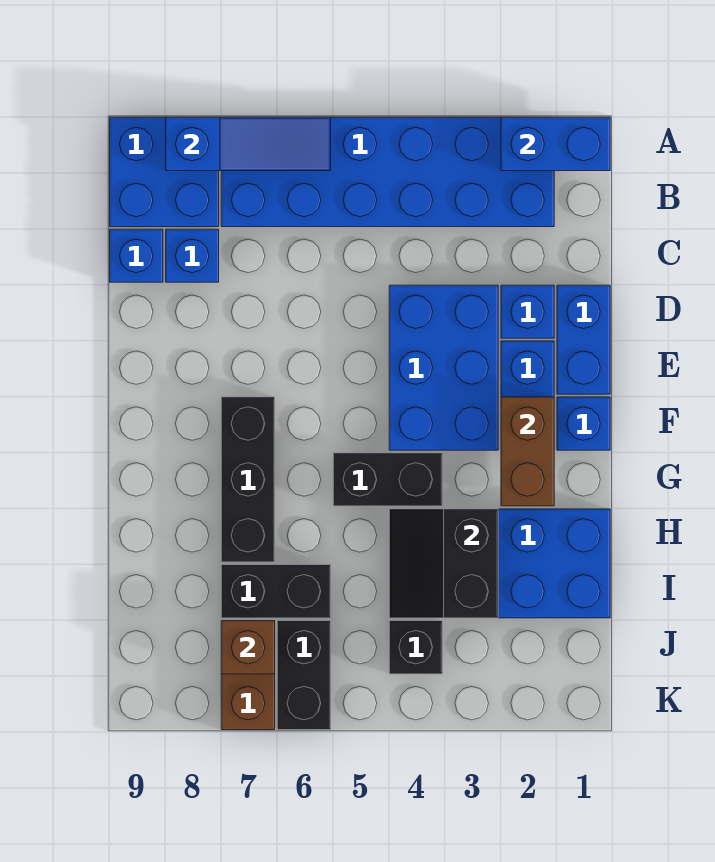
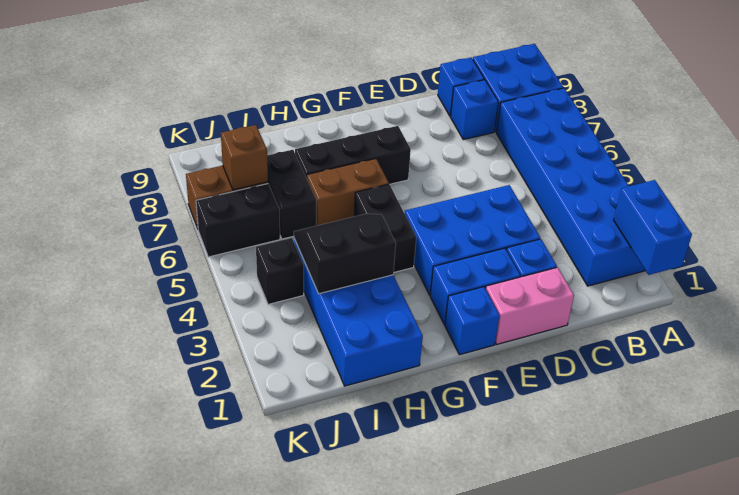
blue slope A6:A8 level 2 top 8 -> none
blue brick D1:E1 level 1 -> pink brick D1:E1 level 1
brown brick F2:G2 level 2 -> brown brick G6:H6 level 1

